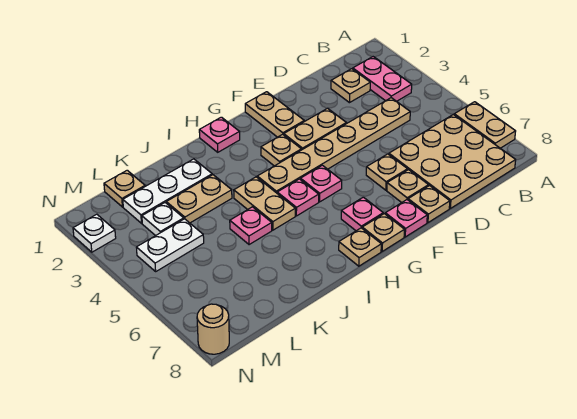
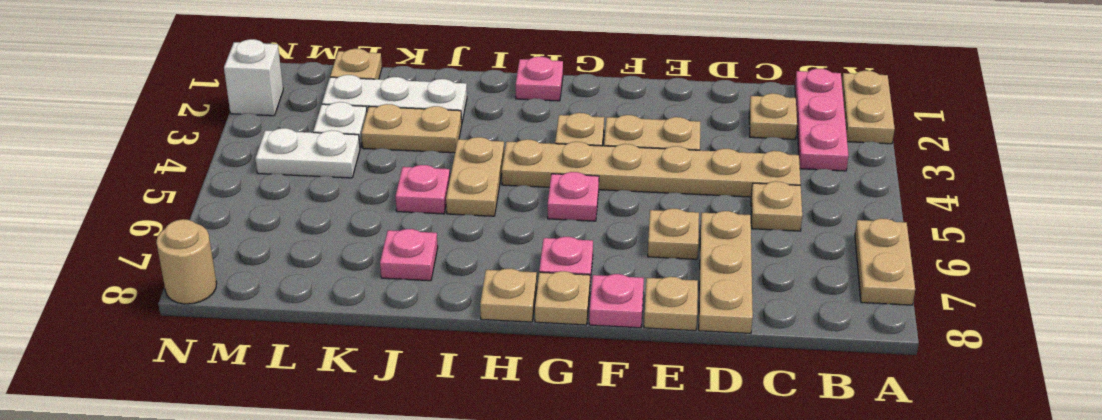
pink plate B2:B3 level 1 -> pink plate B1:B3 level 1
tan plate B6:D8 level 1 -> tan plate D6:D8 level 1
tan plate E7 level 1 -> tan plate C5 level 1
tan plate F1:F2 level 1 -> tan plate A1:A2 level 1
pink plate H5 level 1 -> pink plate J7 level 1
white plate N2 level 1 -> white brick N2 level 1

